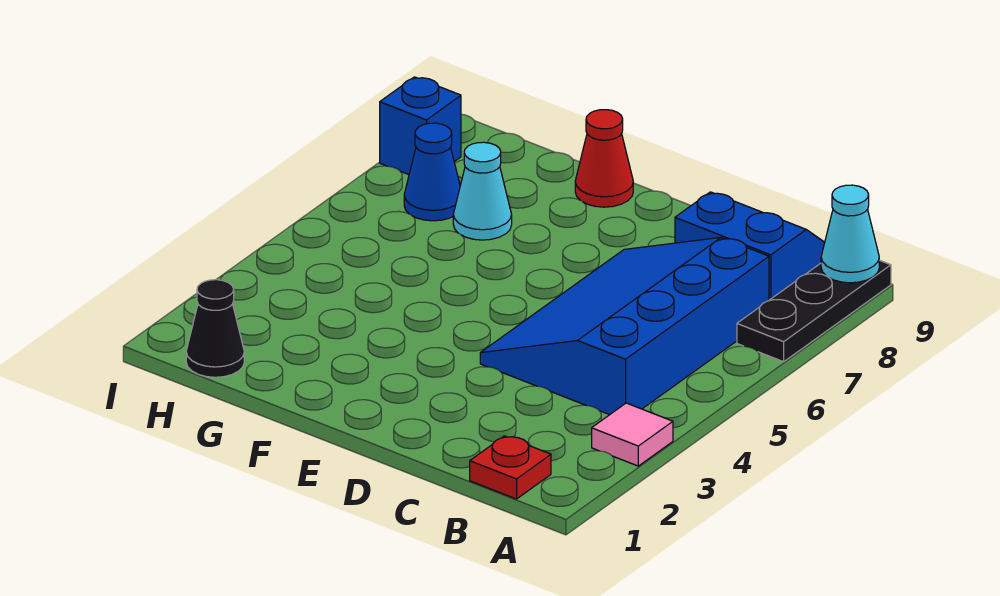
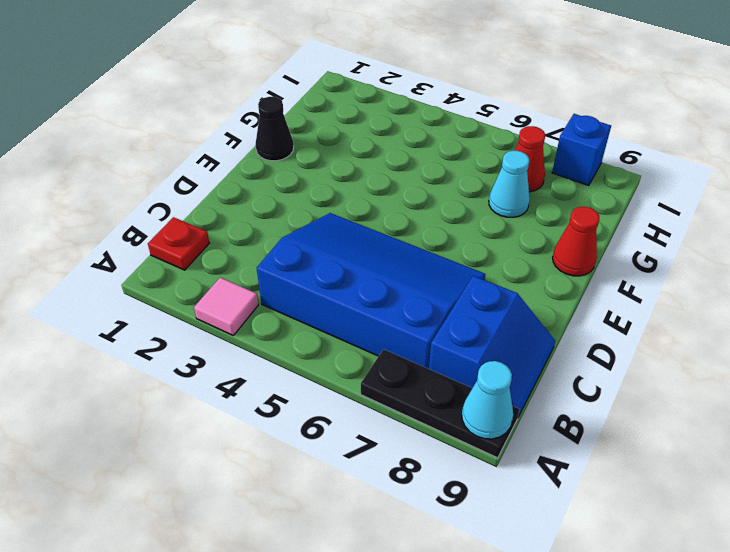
black cone H1 level 1 -> black cone F1 level 1
blue cone H7 level 1 -> red cone H7 level 1

